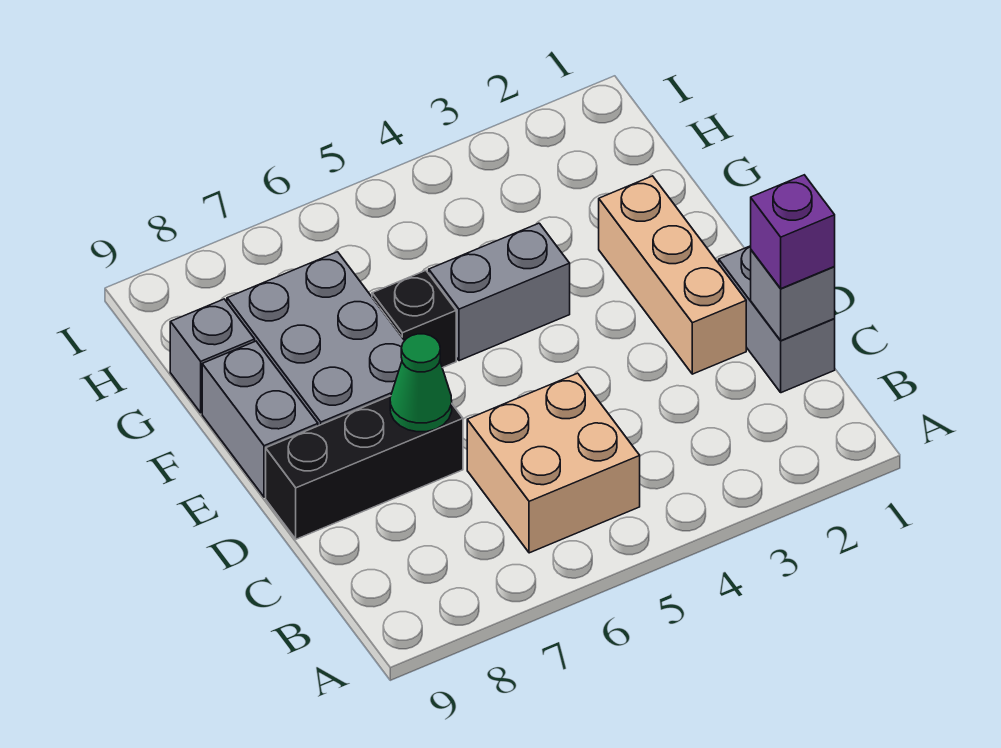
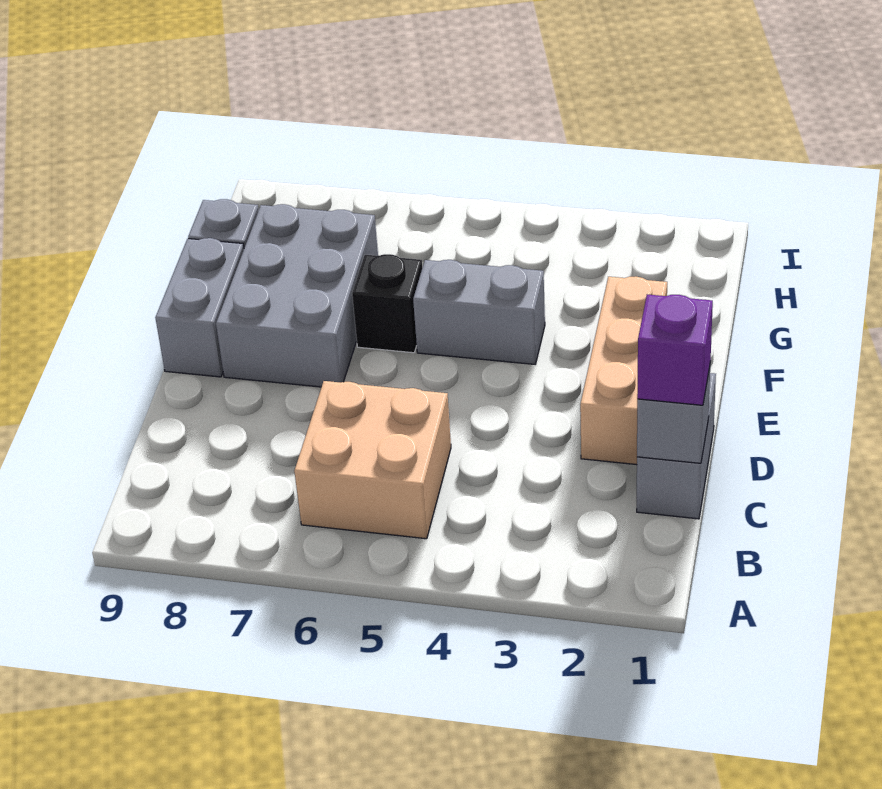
black brick D7:D9 level 1 -> none
green cone D7 level 2 -> none

